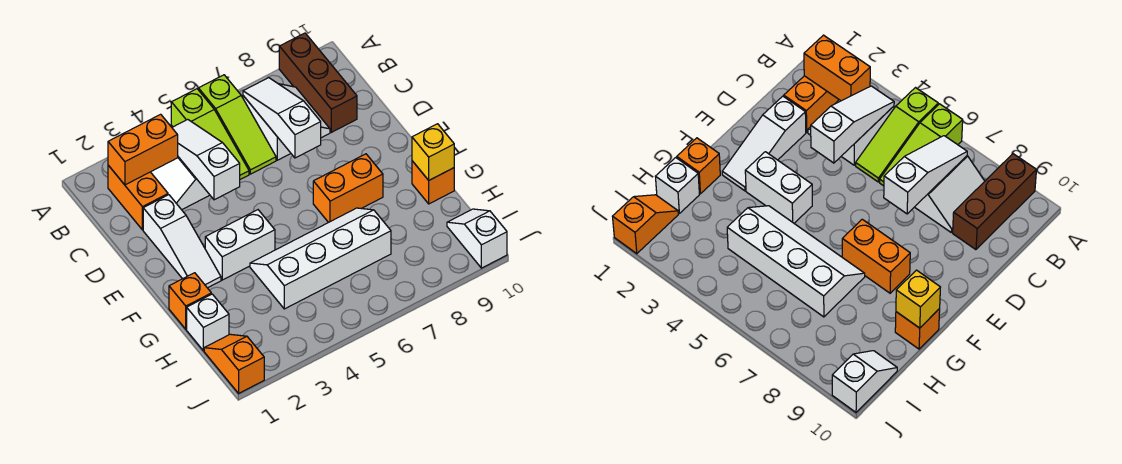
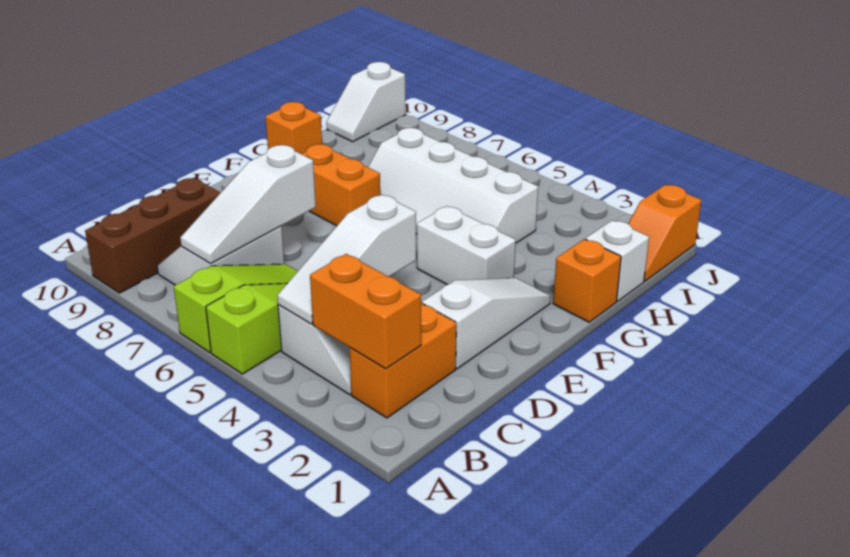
yellow brick G10 level 2 -> none

